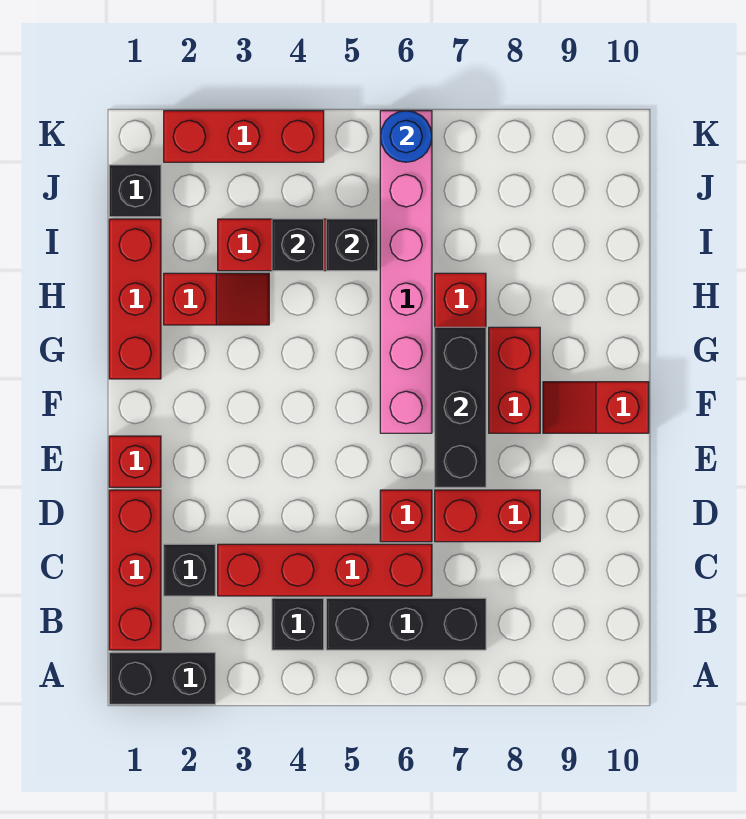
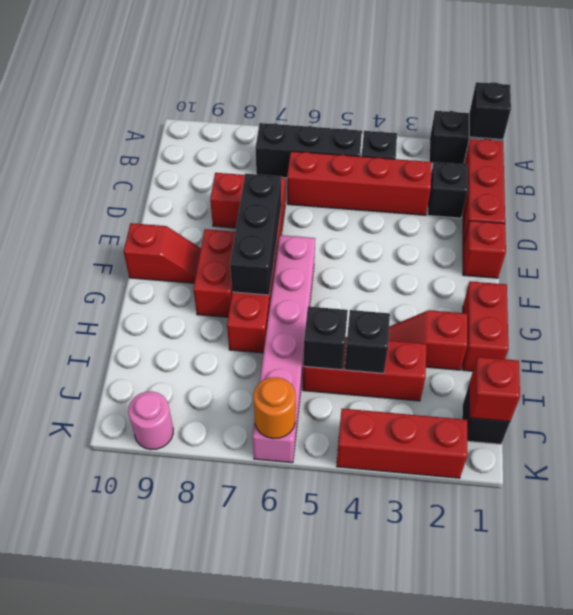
none -> black brick A1 level 2
red brick D6 level 1 -> red brick J1 level 2
red brick G1:I1 level 1 -> red brick G1:H1 level 1
blue round brick K6 level 2 -> orange round brick K6 level 2
none -> pink round brick K9 level 1

